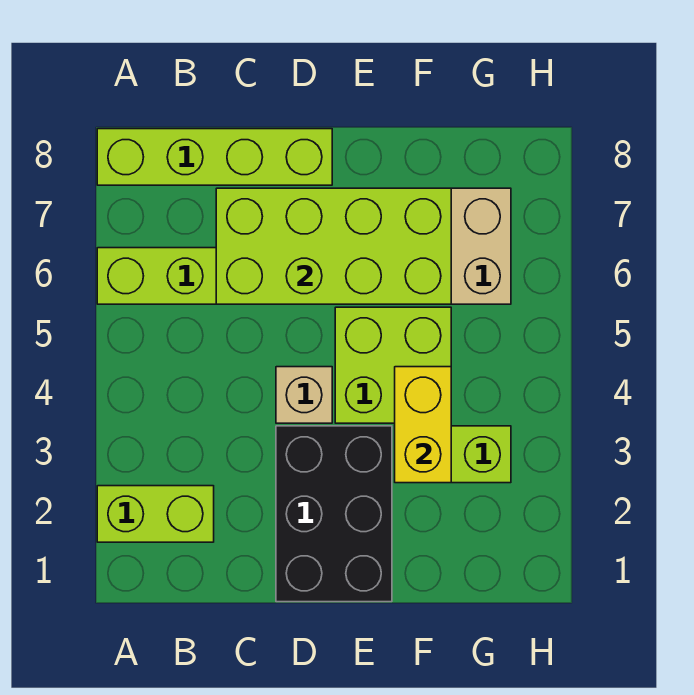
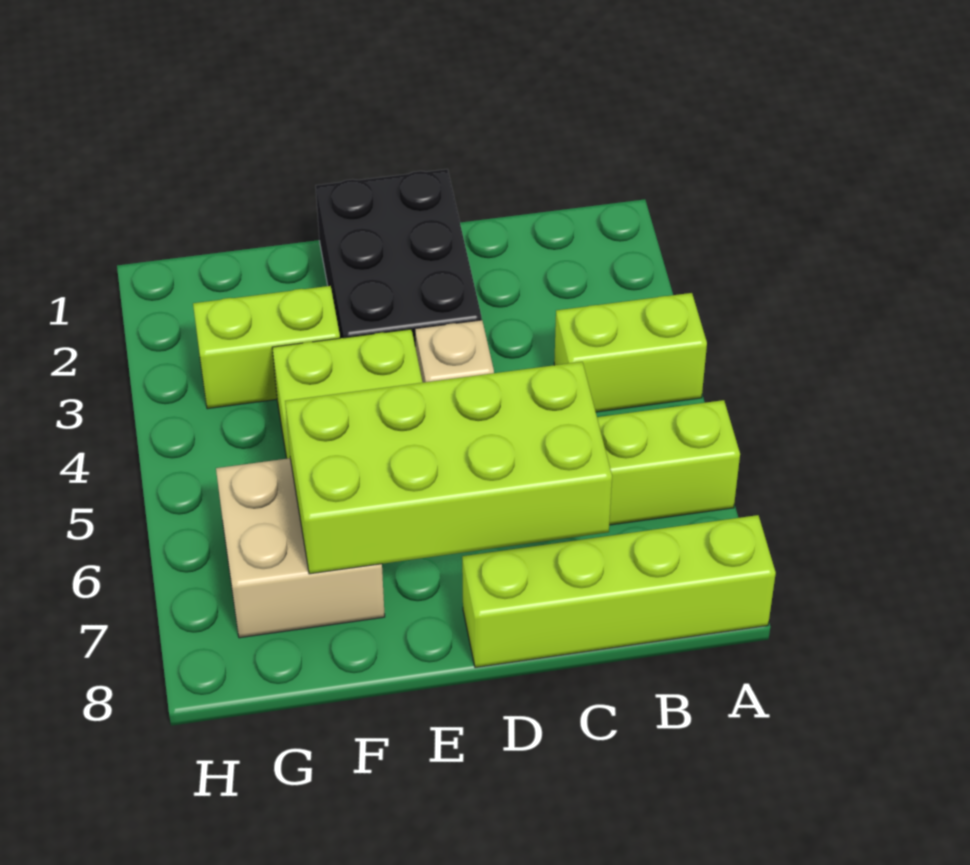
lime brick A2:B2 level 1 -> lime brick A4:B4 level 1
yellow brick F3:F4 level 2 -> none

